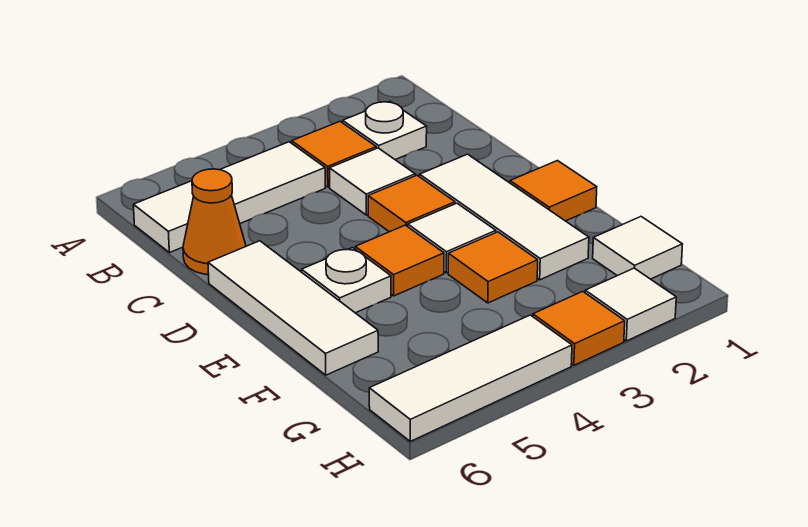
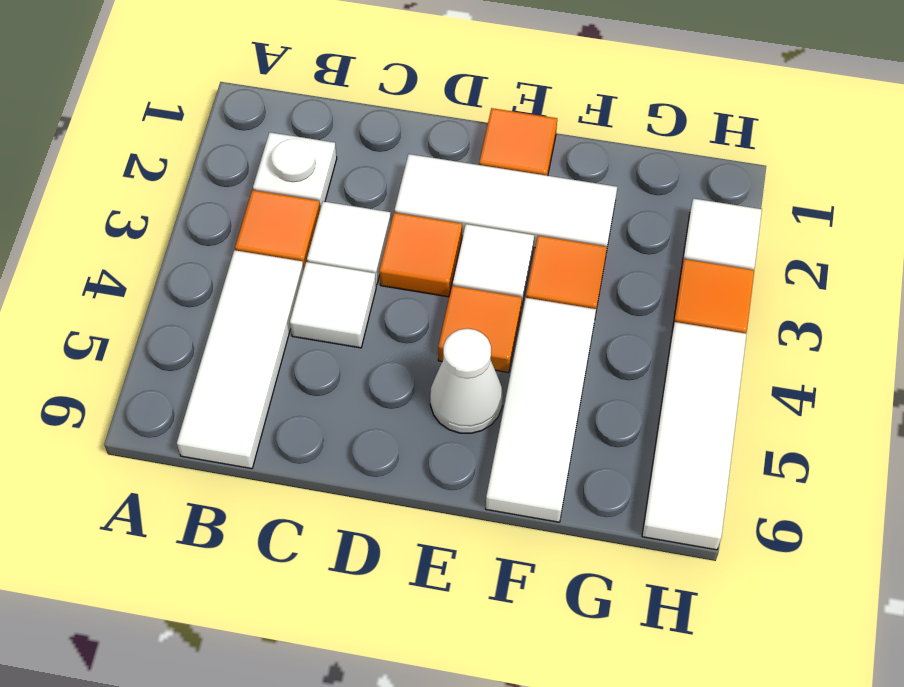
orange cone C6 level 1 -> none
white tile D6:F6 level 1 -> white tile F4:F6 level 1
white plate E5 level 1 -> white cone E5 level 1
white tile G1 level 1 -> white tile C4 level 1

